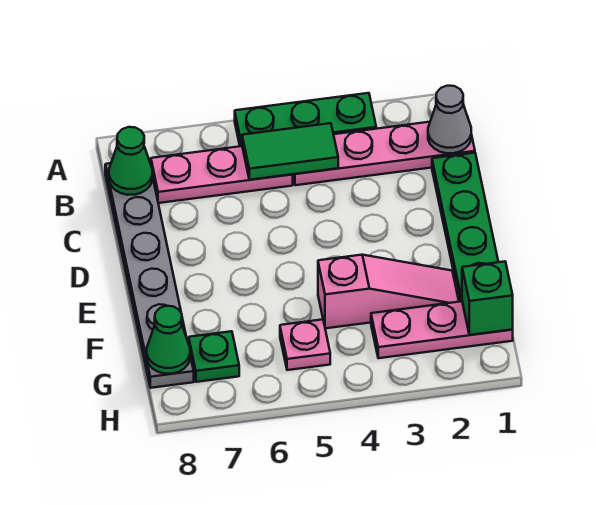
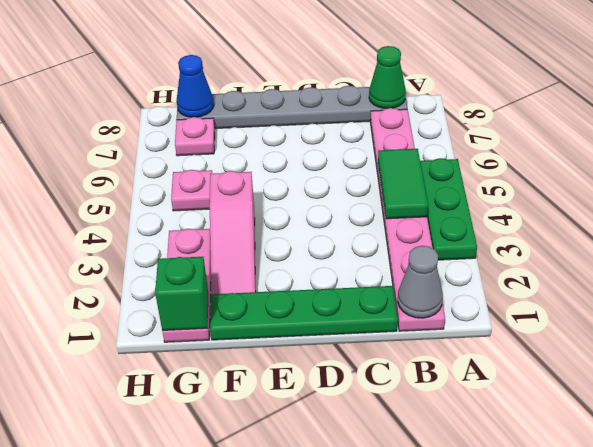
green plate G7 level 1 -> pink plate G7 level 1
green cone G8 level 2 -> blue cone G8 level 2

